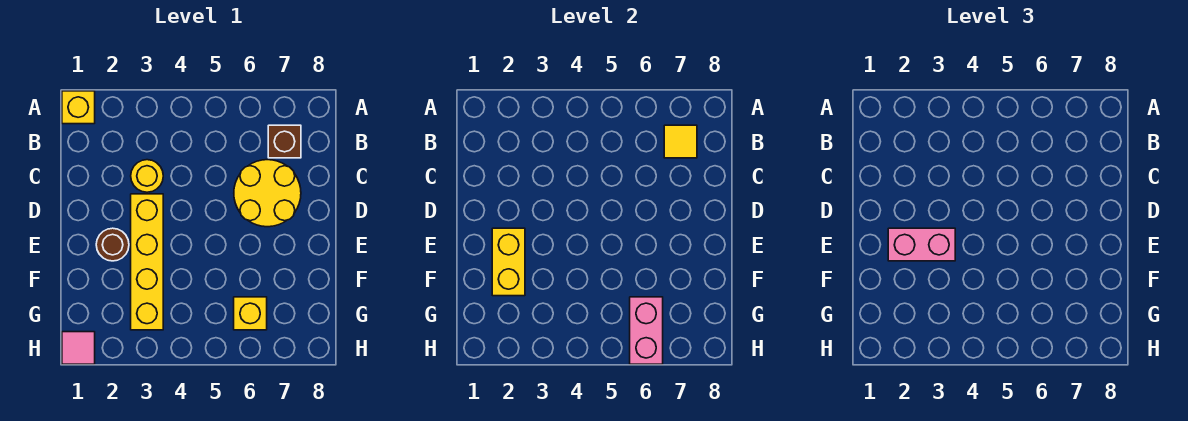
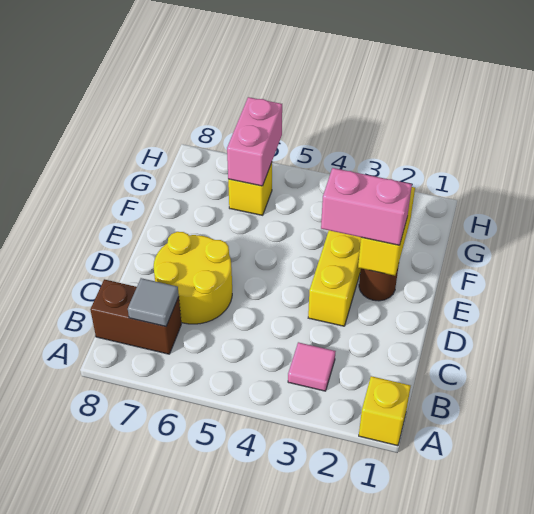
brown brick B7 level 1 -> brown brick B7:B8 level 1
yellow tile B7 level 2 -> grey tile B7 level 2
yellow round brick C3 level 1 -> none
pink tile H1 level 1 -> pink tile B3 level 1

